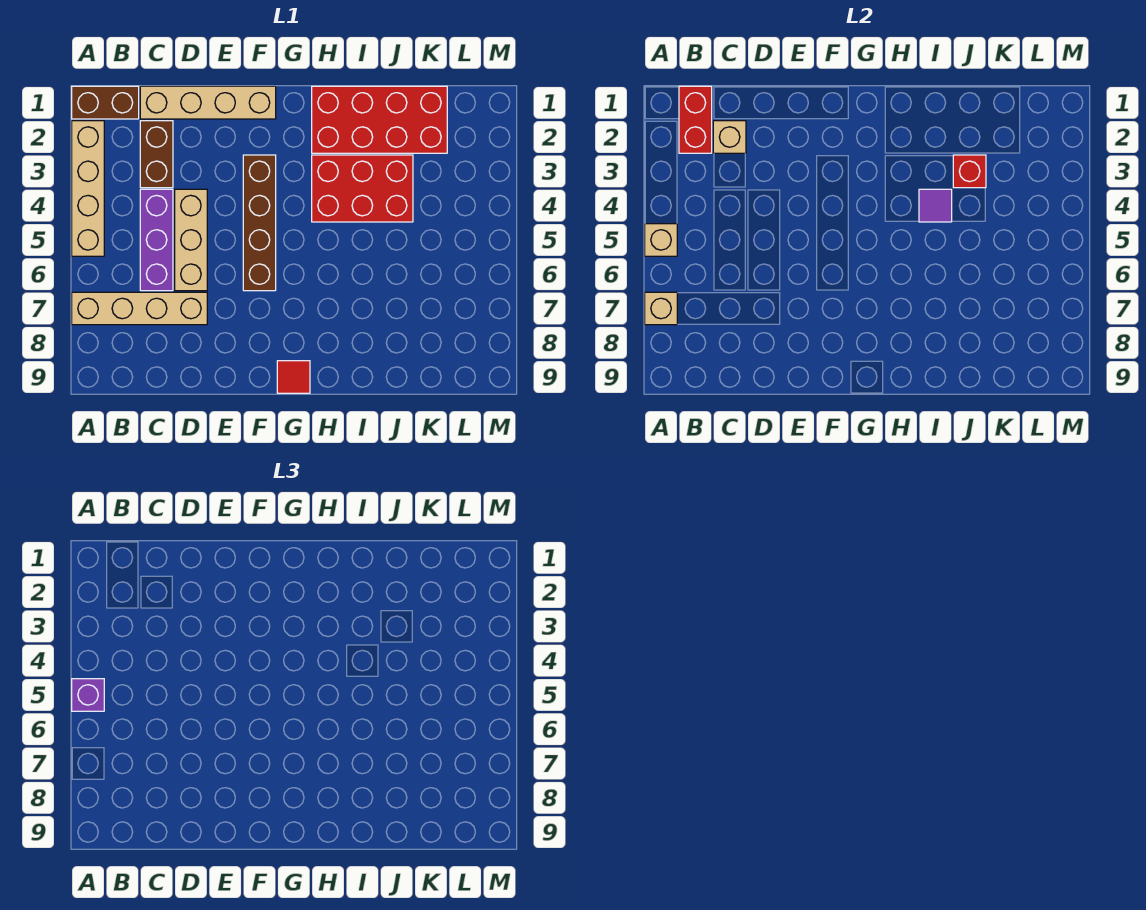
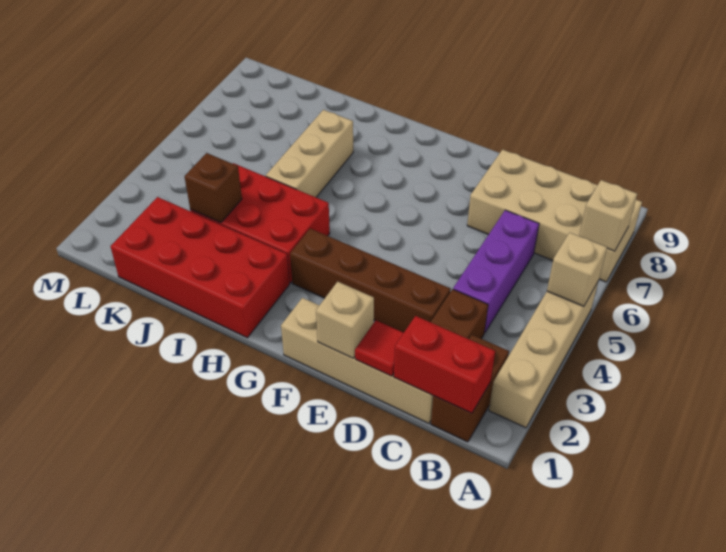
brown brick A1:B1 level 1 -> brown brick B1:B2 level 1
purple brick A5 level 3 -> none
tan brick A7:D7 level 1 -> tan brick A7:D8 level 1
red brick B1:B2 level 2 -> red brick B1:C1 level 2
tan brick C2 level 2 -> tan brick E1 level 2
tan brick D4:D6 level 1 -> tan brick I5:I7 level 1
brown brick F3:F6 level 1 -> brown brick D3:G3 level 1
red tile G9 level 1 -> red tile D1 level 2
purple tile I4 level 2 -> none
red brick J3 level 2 -> brown brick J3 level 2

